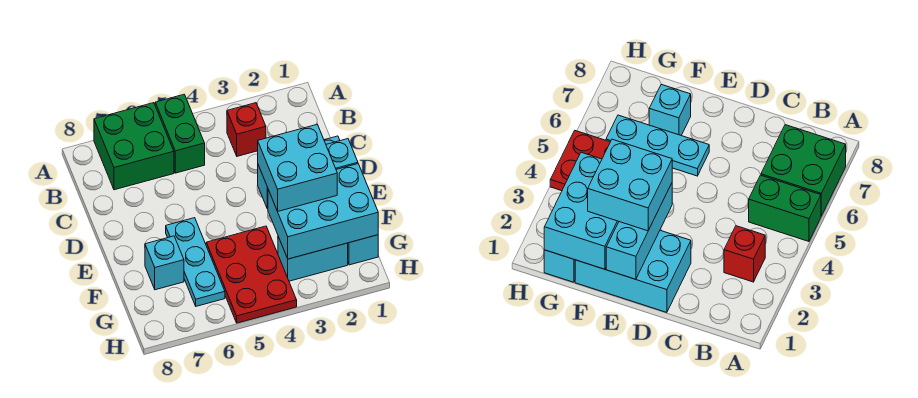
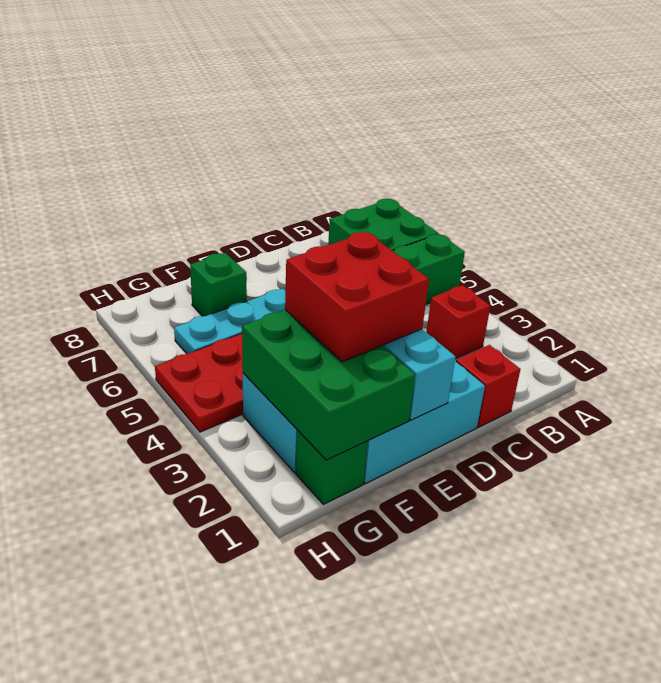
none -> red brick C1 level 1
cyan brick E2:F3 level 3 -> red brick E2:F3 level 3
cyan brick F1:G3 level 2 -> green brick F1:G3 level 2
cyan brick F7 level 1 -> green brick F7 level 1
cyan brick G1 level 1 -> green brick G1 level 1

